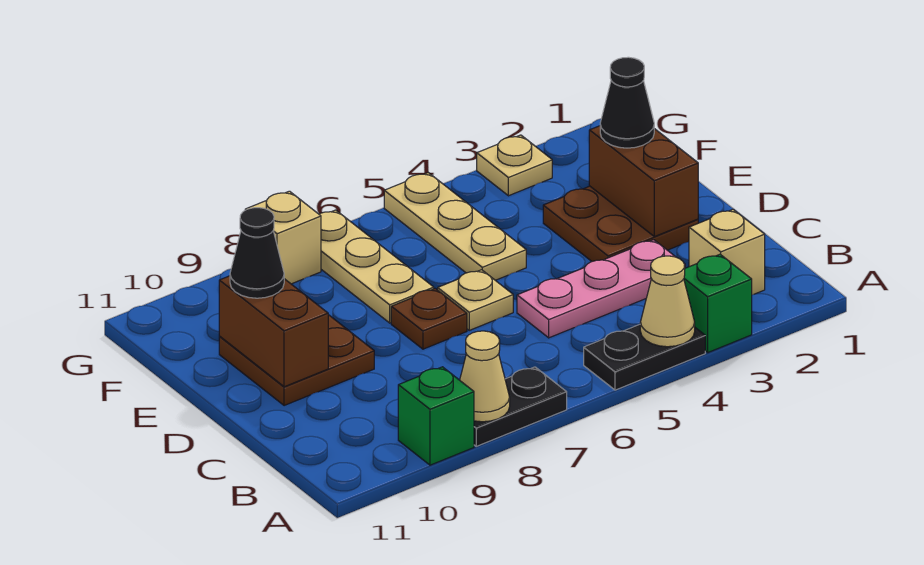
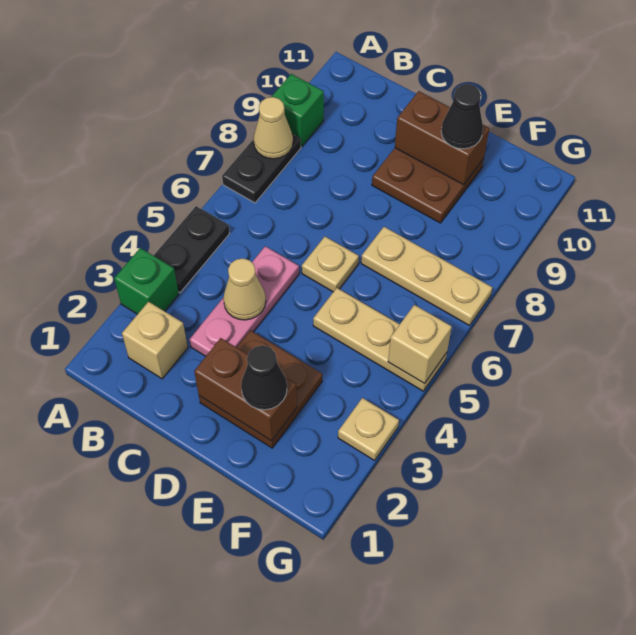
tan cone A4 level 2 -> tan cone C4 level 2
brown plate D7 level 1 -> none
tan brick G8 level 1 -> tan brick G5 level 2

